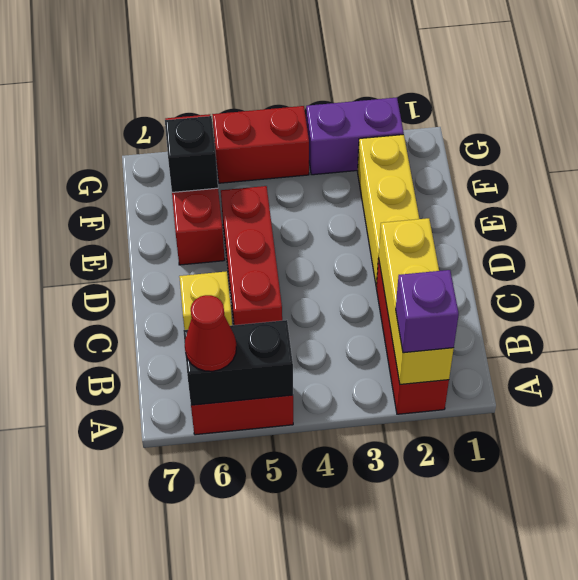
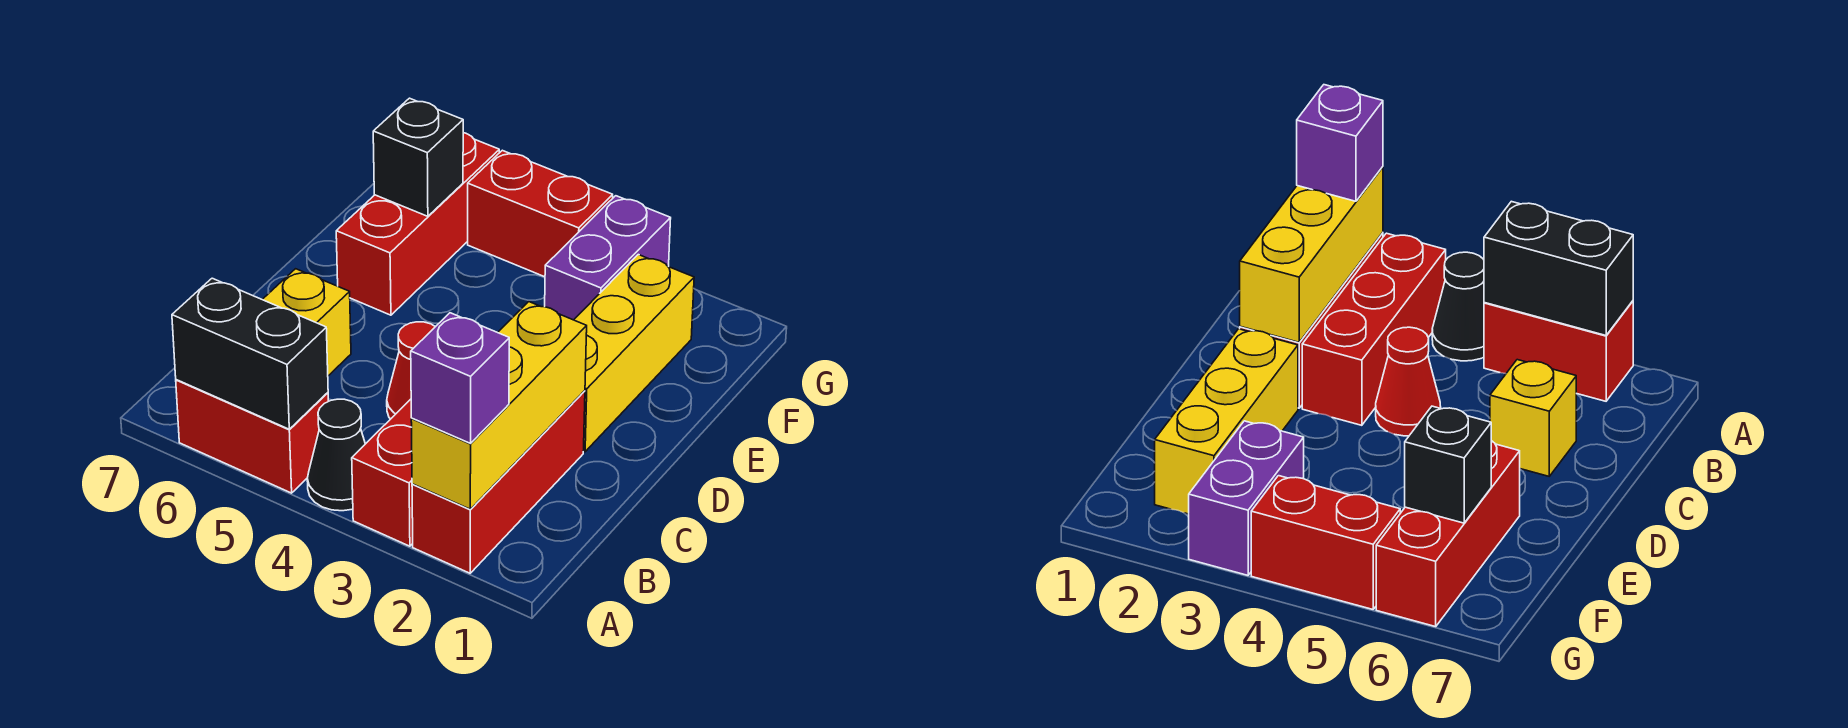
none -> black cone A4 level 1
red cone A6 level 3 -> red cone C4 level 1
red brick C5:E5 level 1 -> red brick A3:C3 level 1
purple brick G2:G3 level 1 -> purple brick F3:G3 level 1

